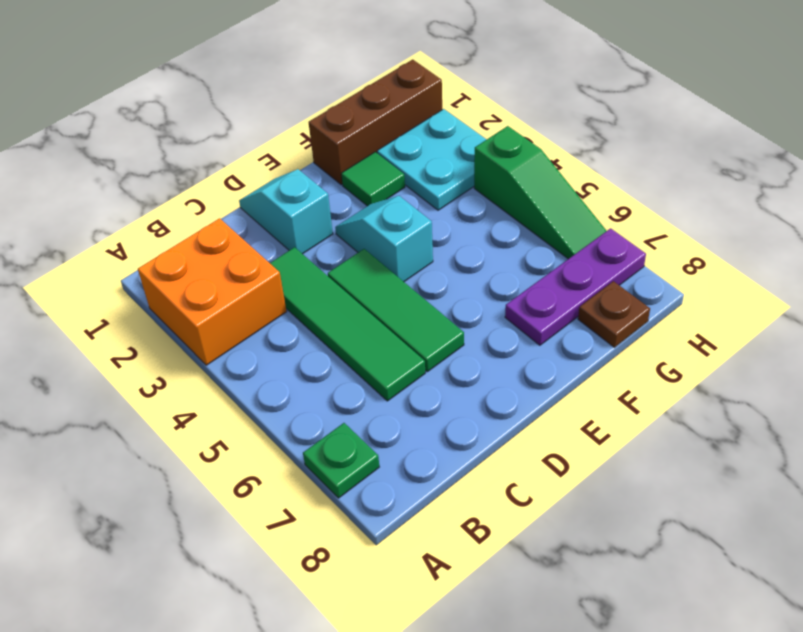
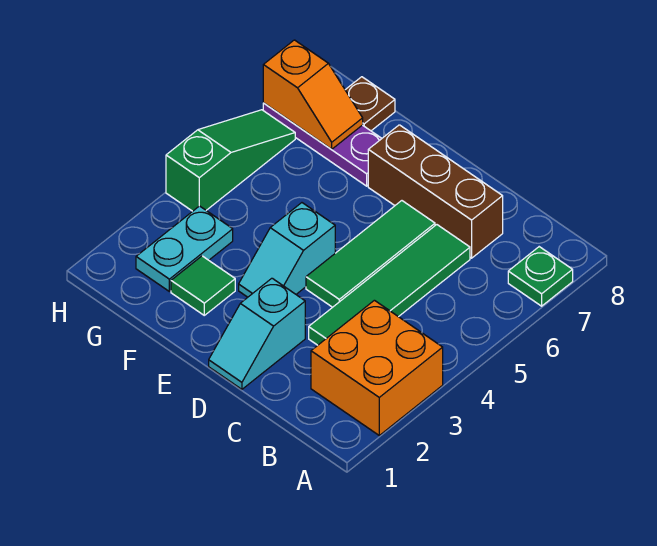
brown brick F1:H1 level 1 -> brown brick C7:E7 level 1
cyan plate G2:H3 level 1 -> cyan plate G2:G3 level 1
none -> orange slope G7:H7 level 2 top H

